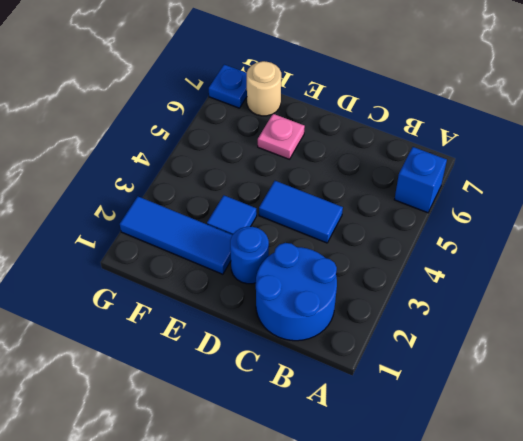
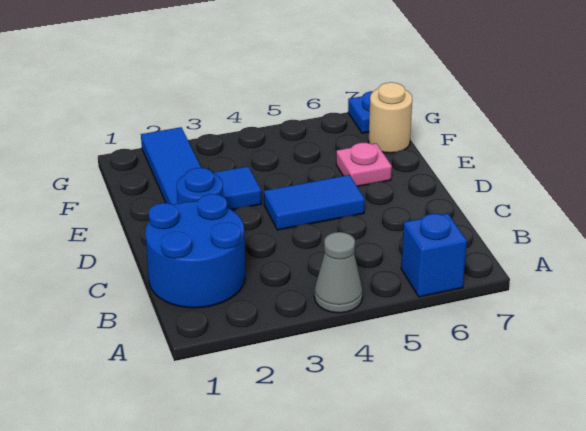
none -> grey cone A4 level 1
blue tile C4:D4 level 1 -> blue tile D4:D5 level 1

